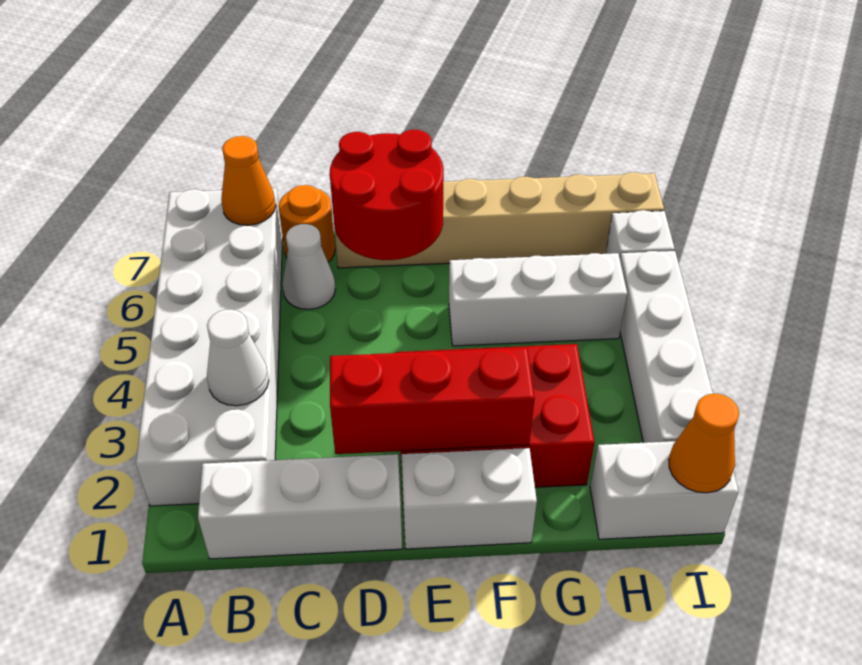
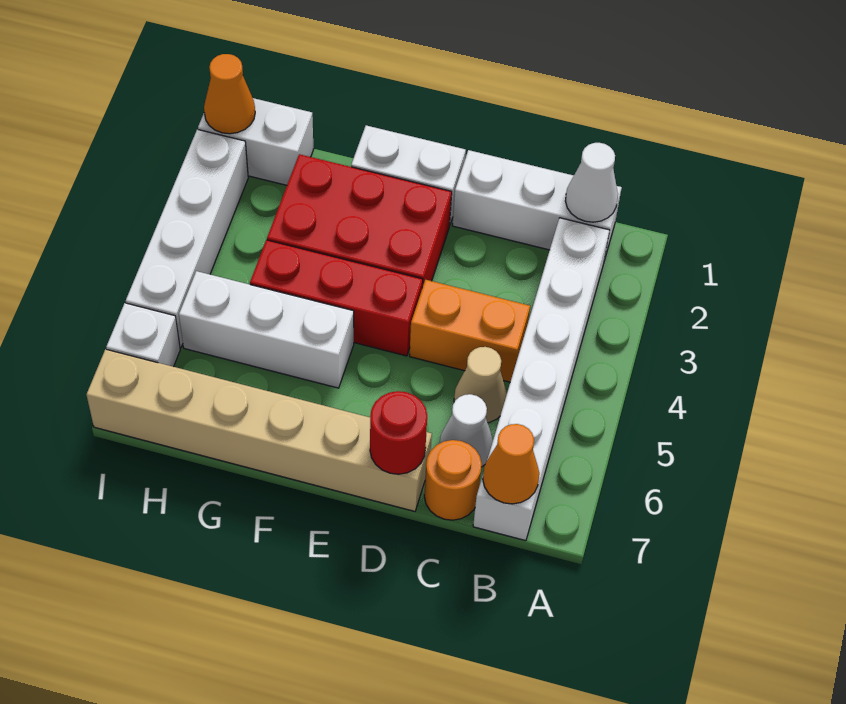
white brick A2:B7 level 1 -> white brick B2:B7 level 1
white cone B3 level 2 -> white cone B1 level 2
none -> orange brick C4:D4 level 1
none -> tan cone C5 level 1
red brick D2:F2 level 2 -> red brick E4:G4 level 1
red round brick D6:E7 level 2 -> red round brick D7 level 2

